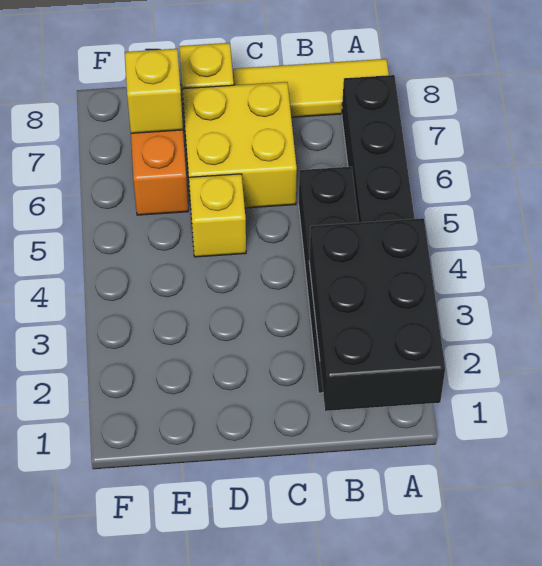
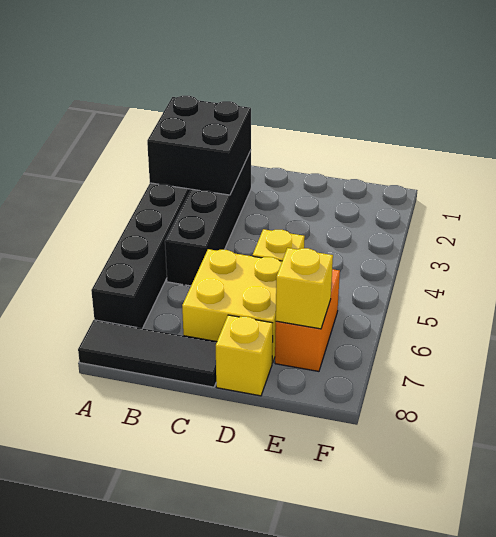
black brick A1:B3 level 2 -> black brick A2:B3 level 2
yellow tile A8:C8 level 1 -> black tile A8:C8 level 1

